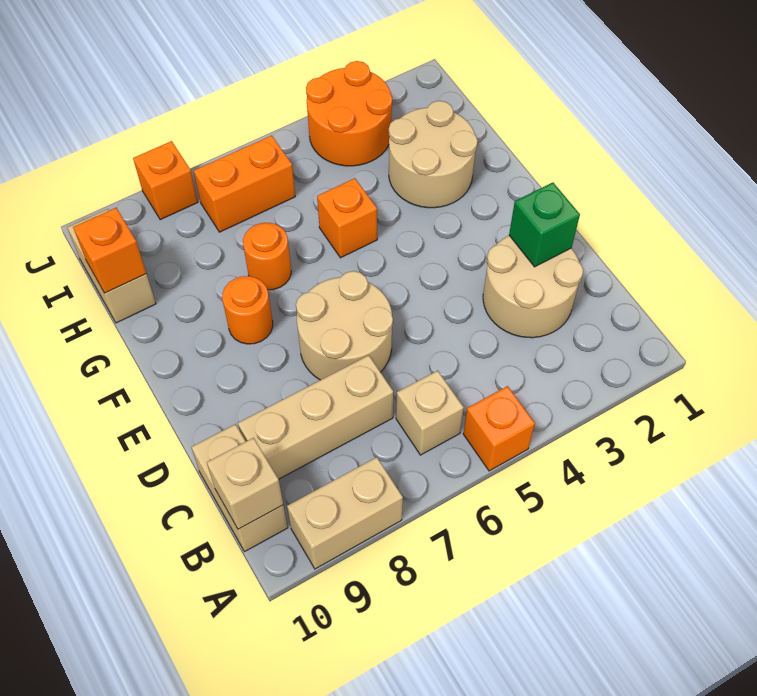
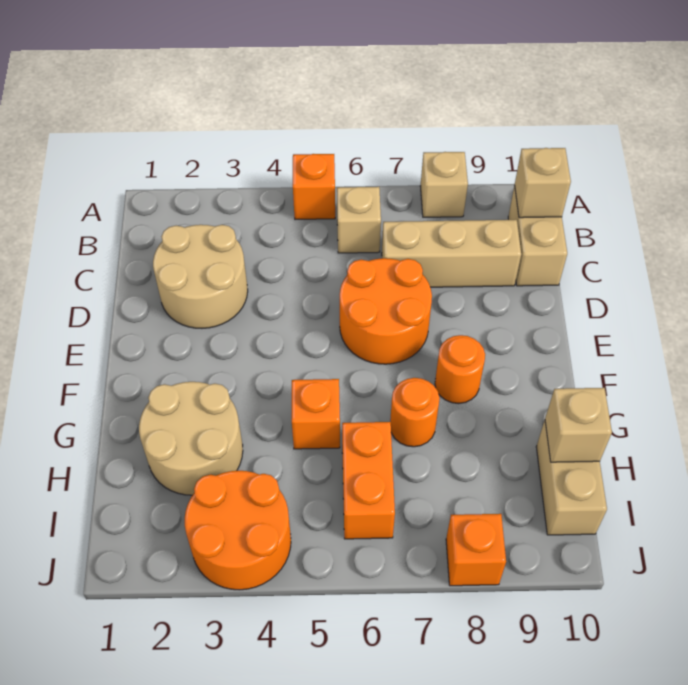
tan brick A8:A9 level 1 -> tan brick A8 level 1
green brick D2 level 2 -> none
tan round brick D6:E7 level 1 -> orange round brick D6:E7 level 1
orange brick H10 level 2 -> tan brick H10 level 2
orange brick I6:I7 level 1 -> orange brick H6:I6 level 1

